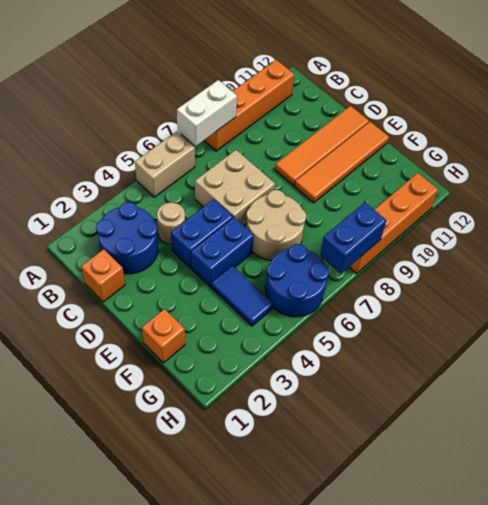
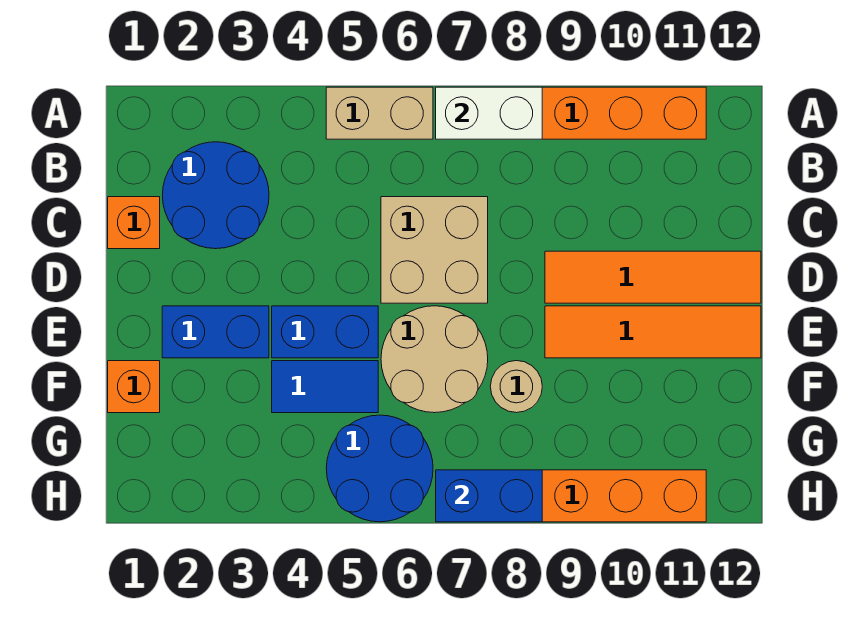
tan round brick C4 level 1 -> tan round brick F8 level 1
blue brick D4:D5 level 1 -> blue brick E2:E3 level 1
blue tile F4:G4 level 1 -> blue tile F4:F5 level 1

